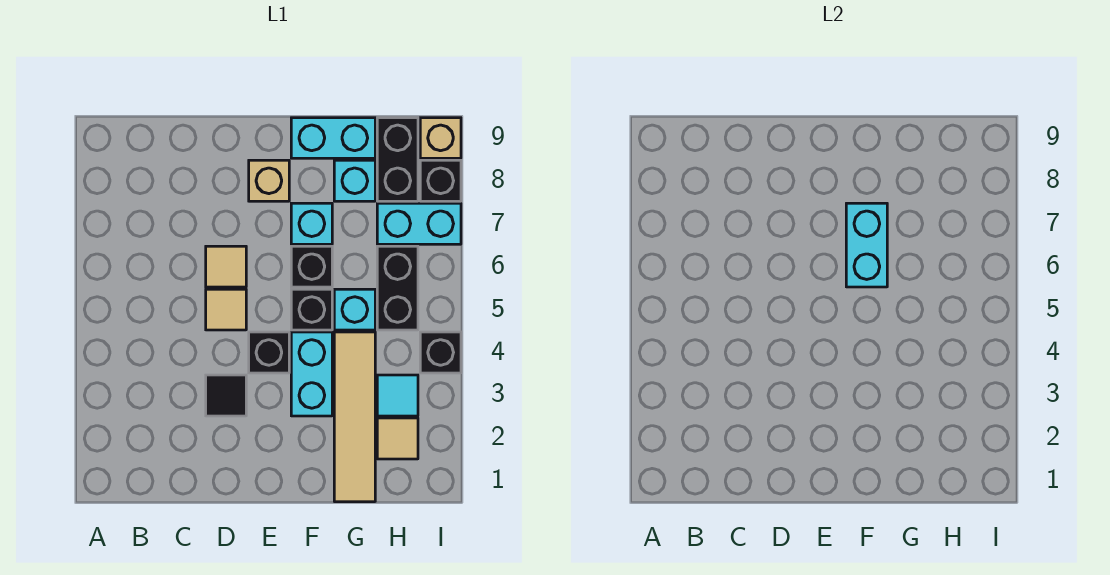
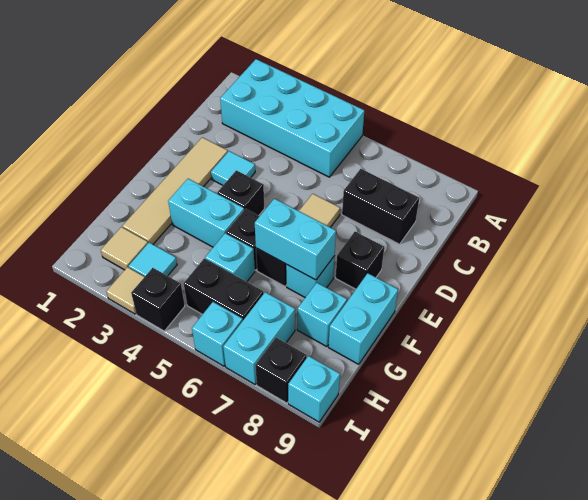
none -> cyan brick A2:B5 level 1
black tile D3 level 1 -> cyan tile D3 level 1
tan tile D5 level 1 -> tan tile I3 level 1
tan brick E8 level 1 -> black brick E8 level 1
tan tile G1:G4 level 1 -> tan tile D2:G2 level 1
black brick H8:H9 level 1 -> black brick C7:C8 level 1
none -> cyan brick I6 level 1
tan brick I9 level 1 -> cyan brick I9 level 1

